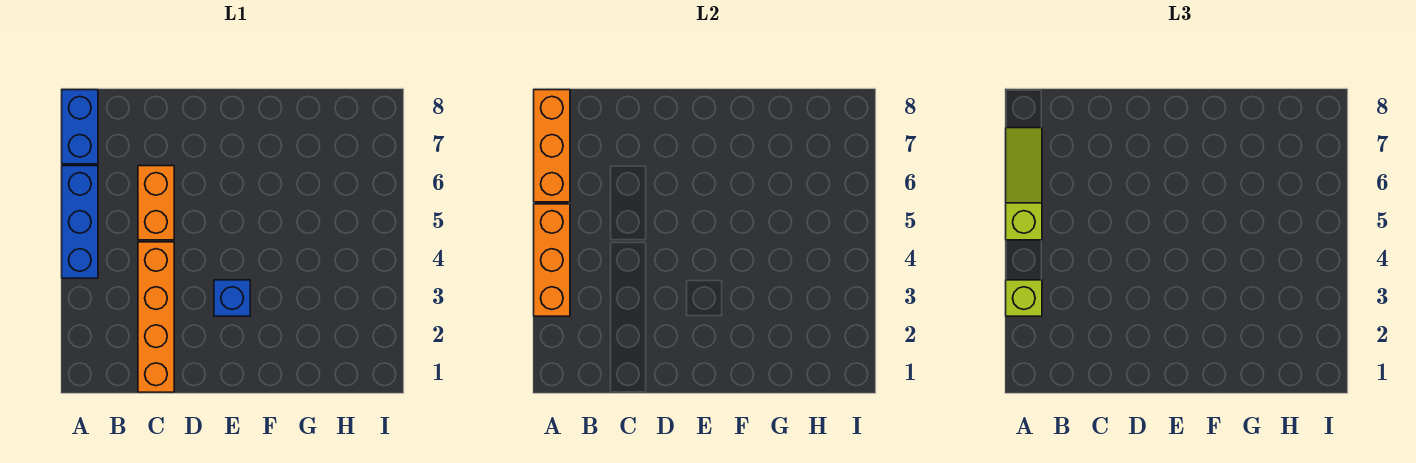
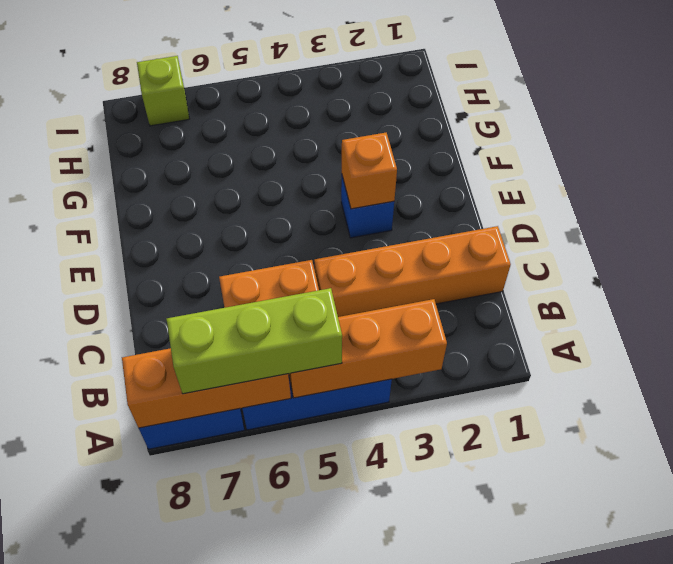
lime brick A3 level 3 -> lime brick I7 level 1
lime slope A5:A7 level 3 top 5 -> lime brick A5:A7 level 3
none -> orange brick E3 level 2

